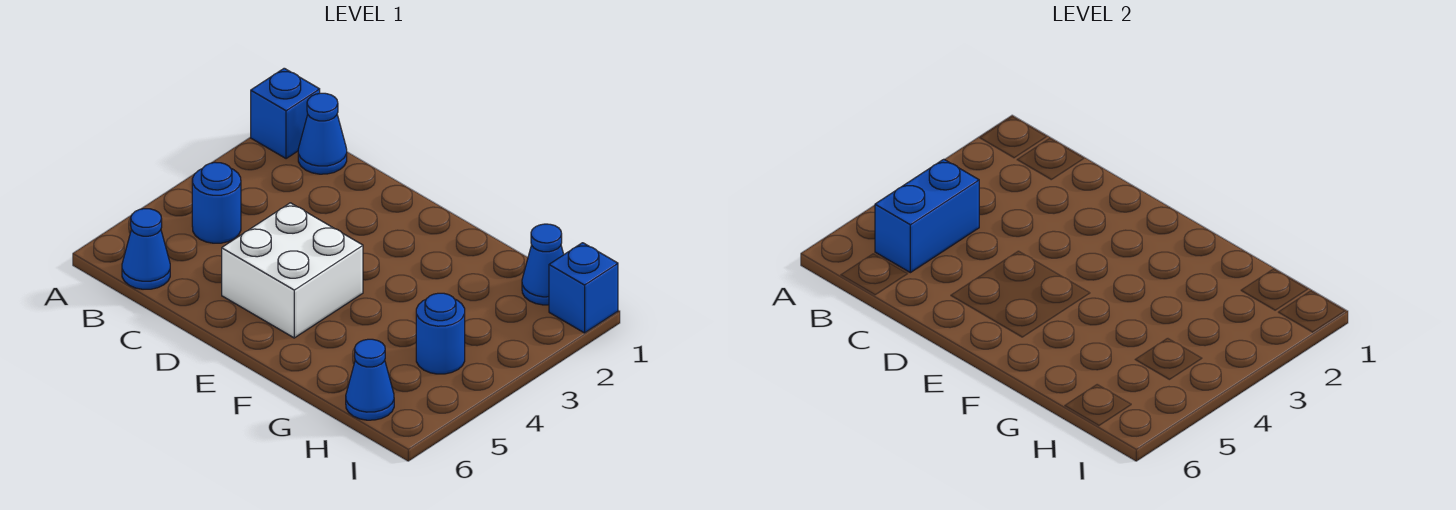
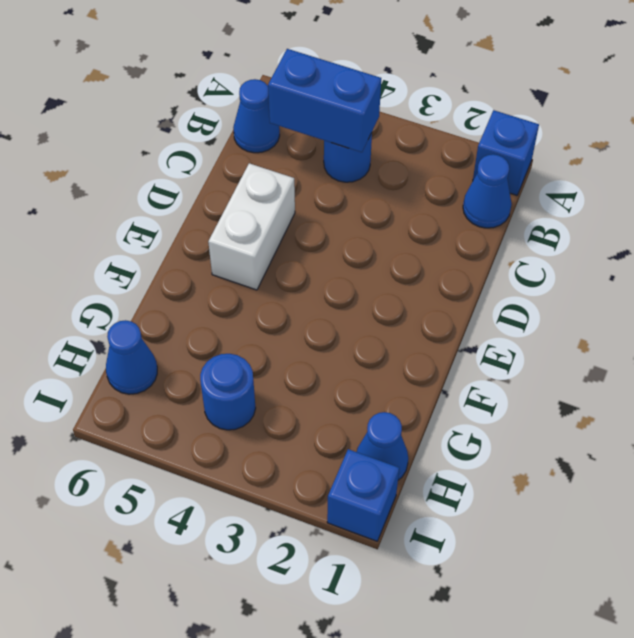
white brick D4:E5 level 1 -> white brick D5:E5 level 1

